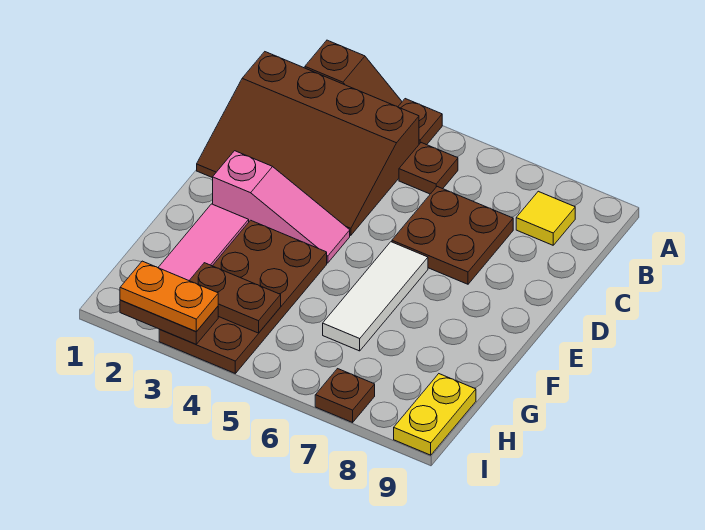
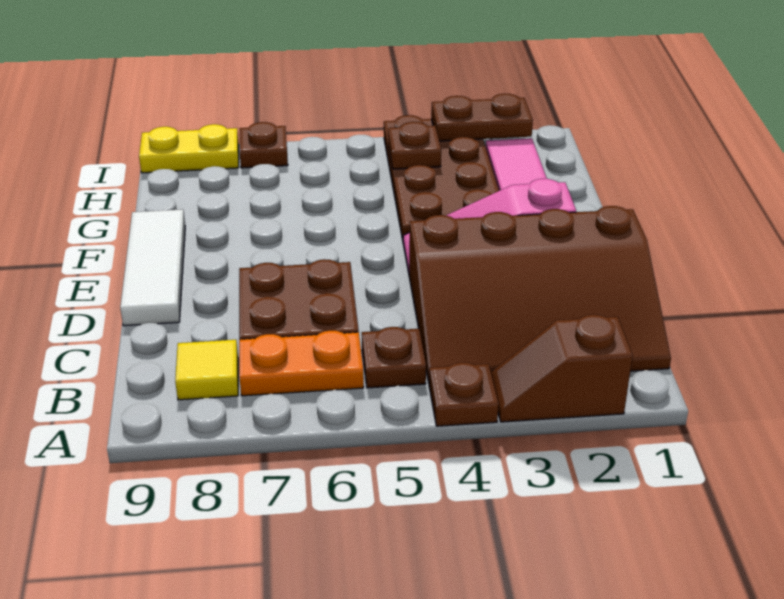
brown slope B1:D4 level 1 top B -> brown slope B1:D4 level 1 top D
white tile E6:G6 level 1 -> white tile D9:F9 level 1
brown plate H3:H4 level 2 -> brown plate H4 level 2
yellow plate H9:I9 level 1 -> yellow plate I8:I9 level 1
orange plate I2:I3 level 3 -> orange plate B6:B7 level 1

